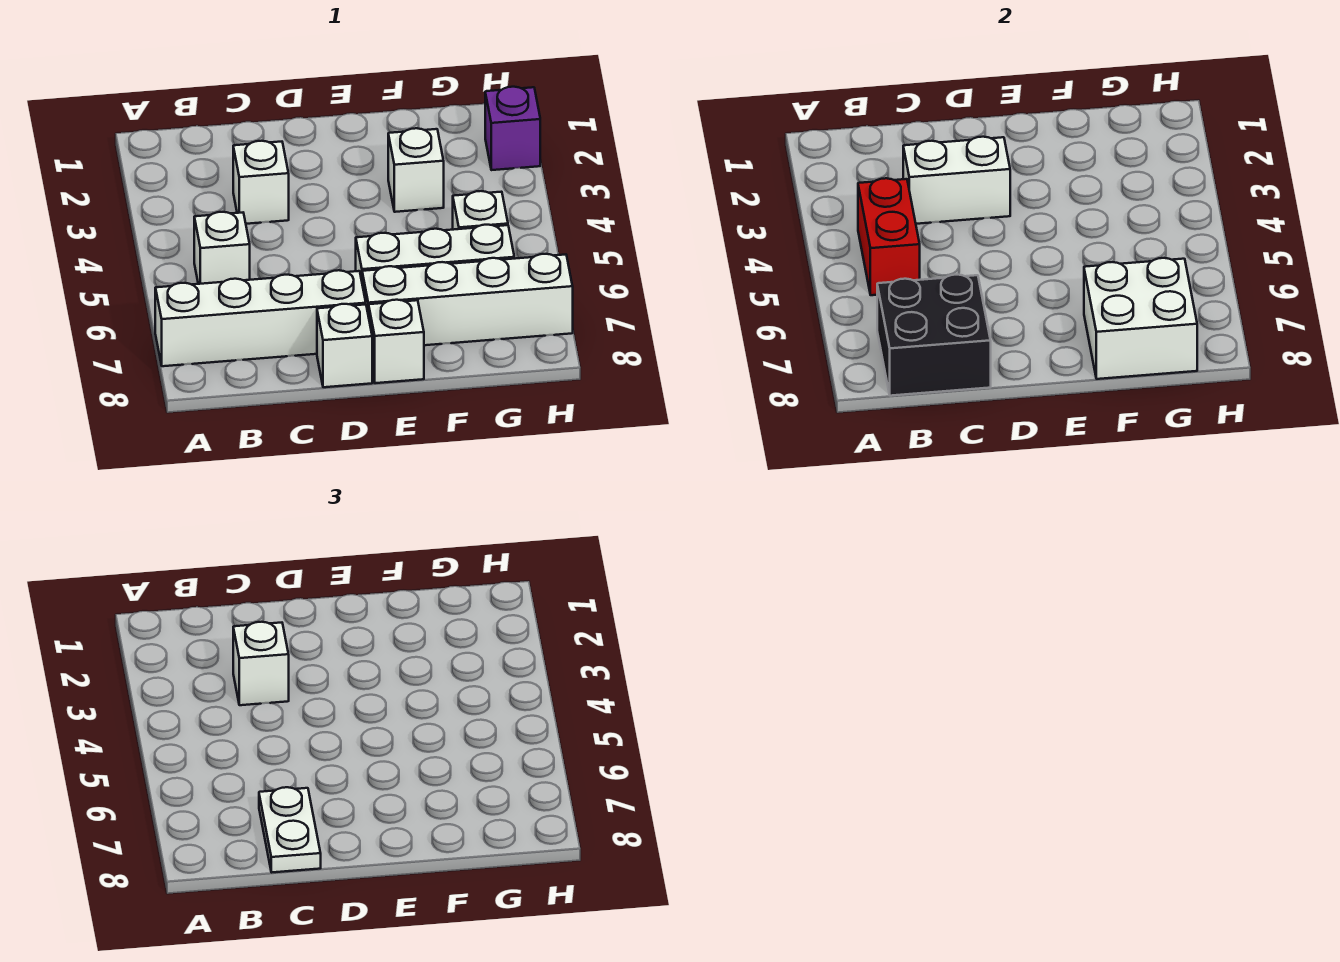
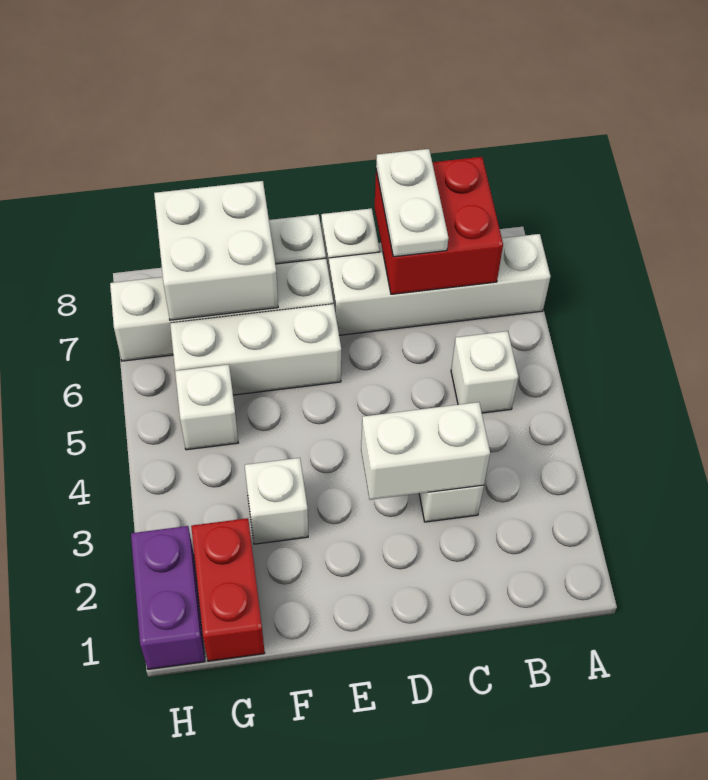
red brick B4:B5 level 2 -> red brick G1:G2 level 1
black brick B7:C8 level 2 -> red brick B7:C8 level 2
white brick C3 level 3 -> none
purple brick H2 level 1 -> purple brick H1:H2 level 1

